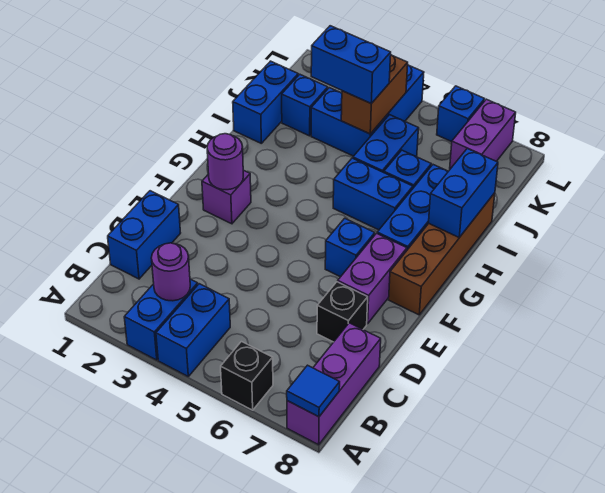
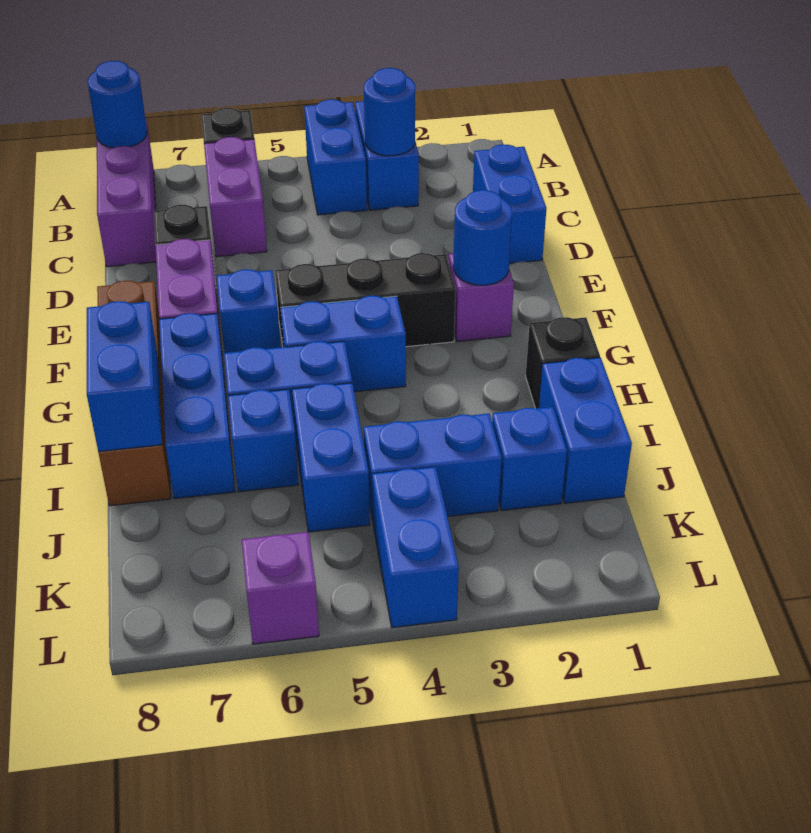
blue tile A8 level 2 -> blue round brick A8 level 2
purple round brick B3 level 2 -> blue round brick B3 level 2
purple round brick F2 level 2 -> blue round brick F2 level 2
none -> black brick F3:F5 level 1
none -> black brick H1 level 1
blue brick J3:J4 level 3 -> blue brick G4:G5 level 1
brown brick J4:K4 level 2 -> none
purple brick K7:L7 level 1 -> purple brick B6:C6 level 1
blue brick L6 level 1 -> purple brick L6 level 1

